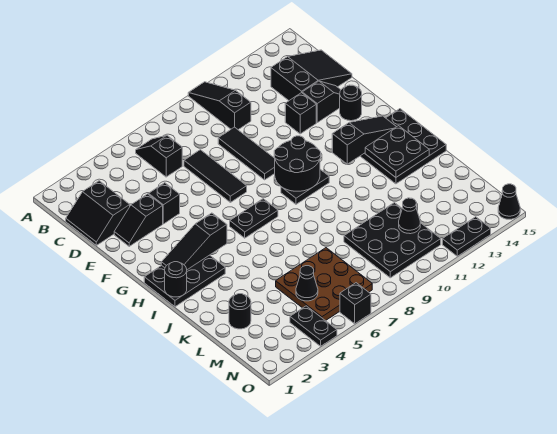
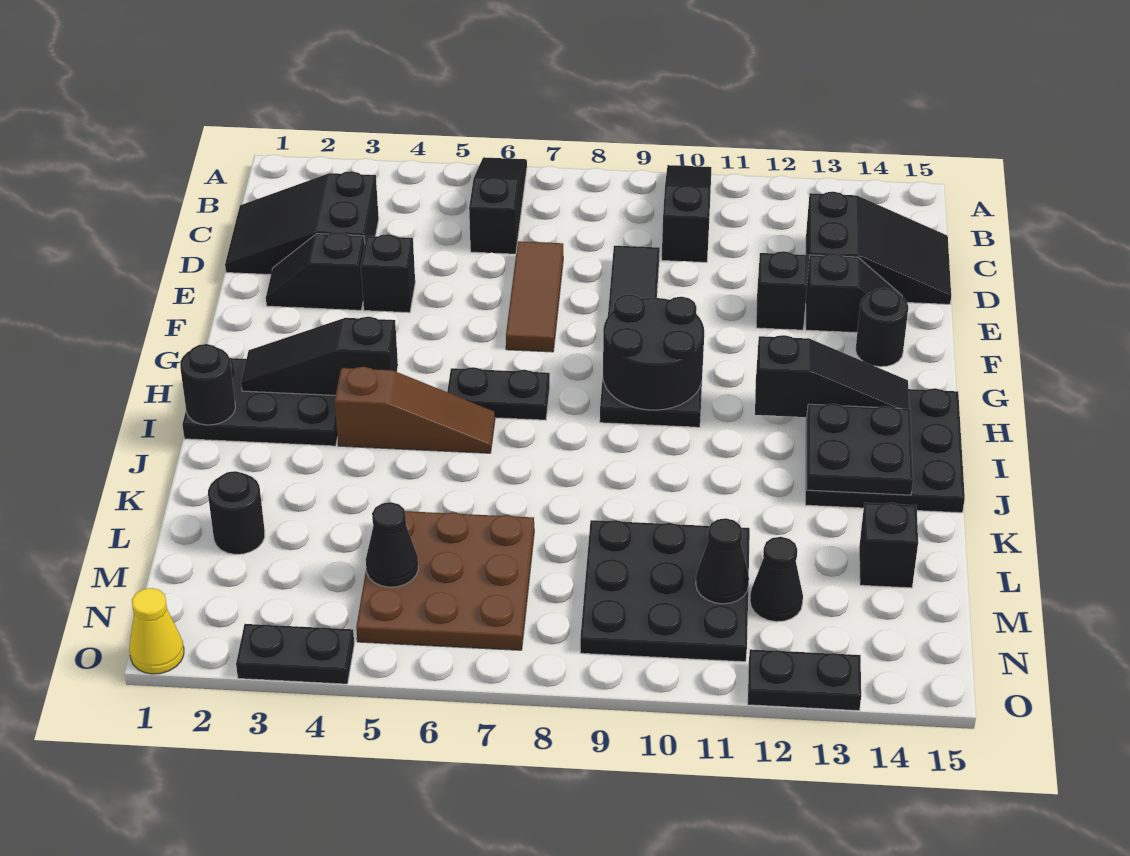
black slope B6:C6 level 1 top C -> black slope A6:C6 level 1 top C
black slope C1:D2 level 1 top 2 -> black slope C1:D3 level 1 top 3
black tile D7:F7 level 1 -> brown tile D7:F7 level 1
none -> brown slope I4:I6 level 1 top 4
black plate N4:O4 level 1 -> black plate O3:O4 level 1
none -> yellow cone O1 level 1
black brick O6 level 1 -> black brick L14 level 1
black cone O15 level 1 -> black cone M12 level 1

